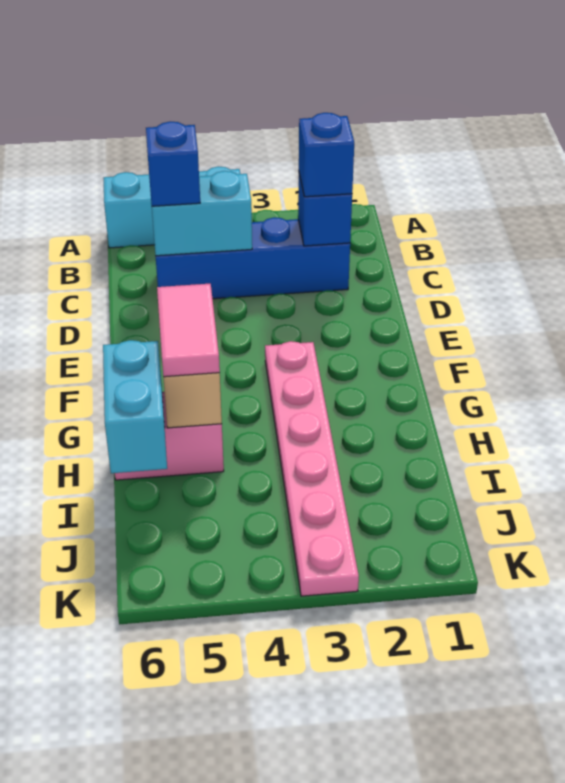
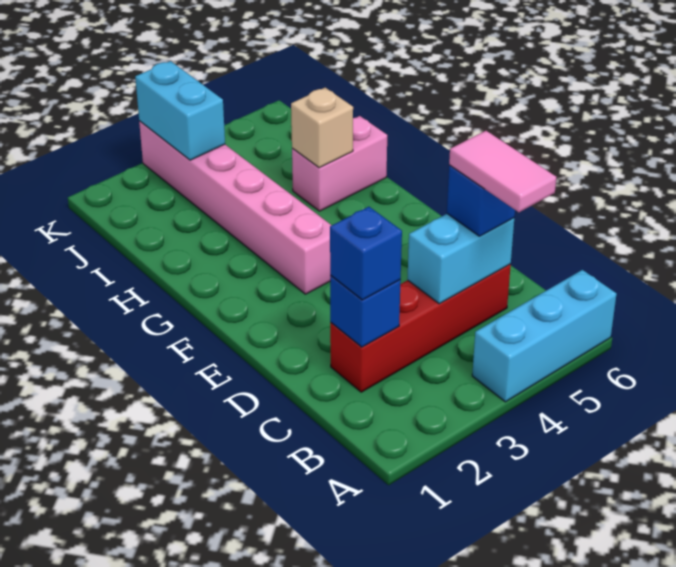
blue brick C2:C5 level 1 -> red brick C2:C5 level 1
pink plate F3:K3 level 1 -> pink brick F3:K3 level 1
pink tile G5:H5 level 3 -> pink tile B5:C5 level 4
cyan brick H6:I6 level 2 -> cyan brick J3:K3 level 2

